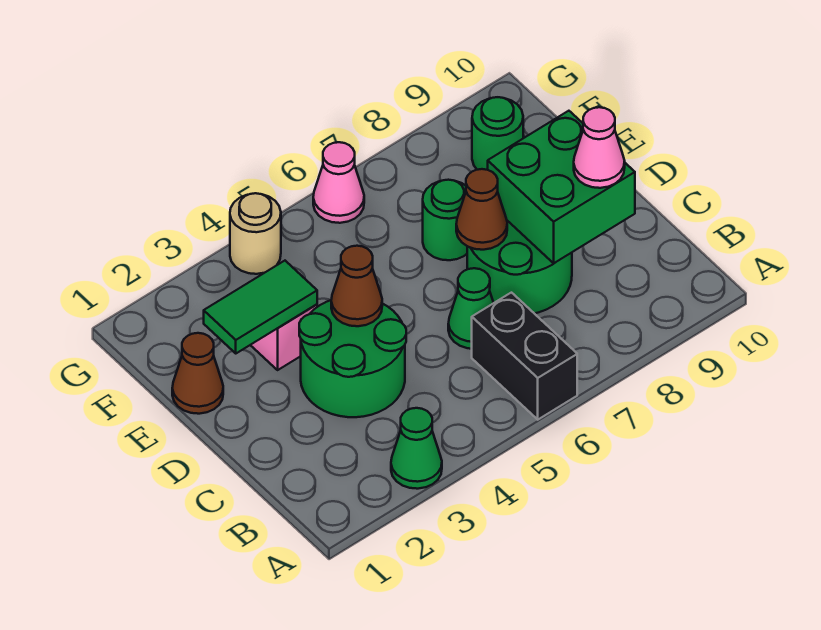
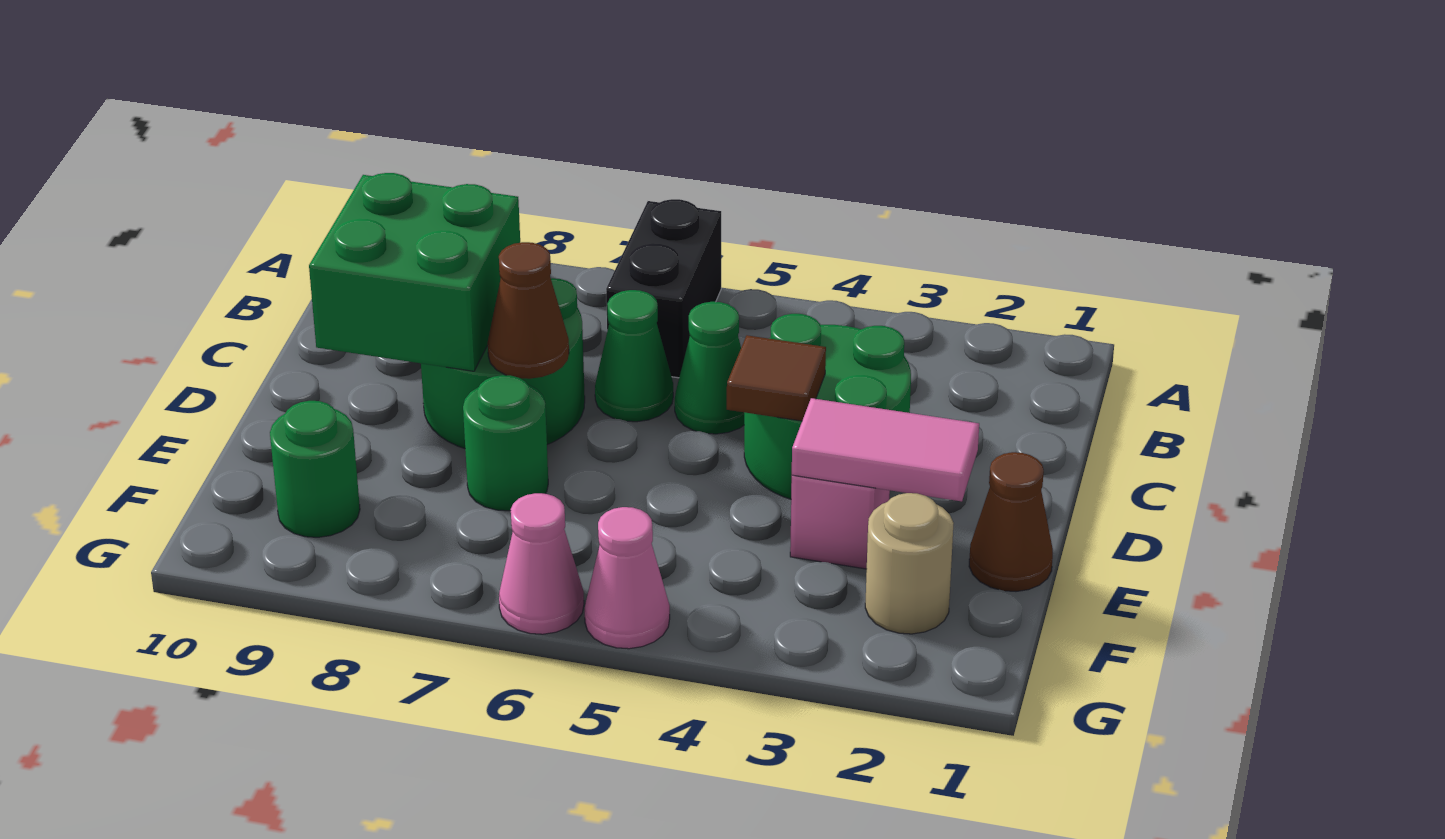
green cone A3 level 1 -> green cone C5 level 1
pink cone C9 level 3 -> pink cone G5 level 1
brown cone D4 level 2 -> brown tile D4 level 2
green tile E2:E3 level 2 -> pink tile E2:E3 level 2
tan round brick G4 level 1 -> tan round brick F2 level 1

